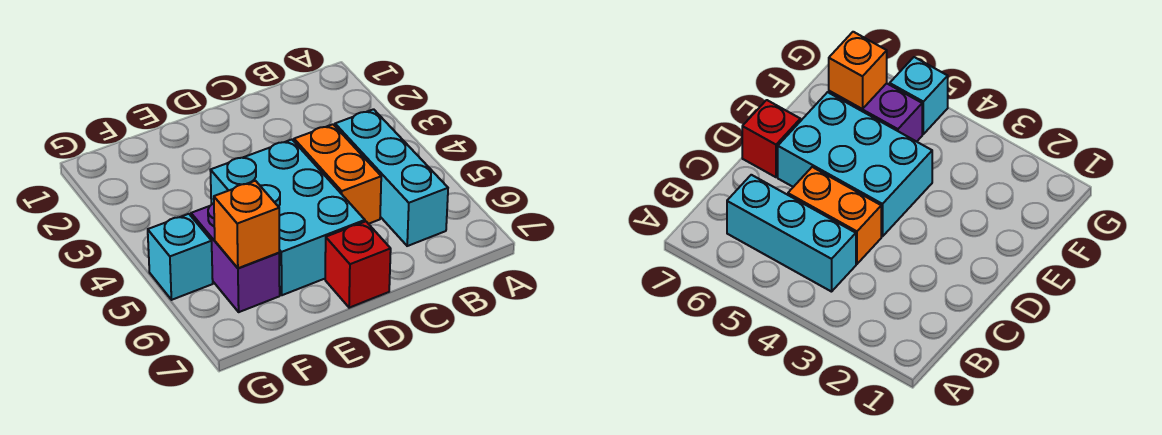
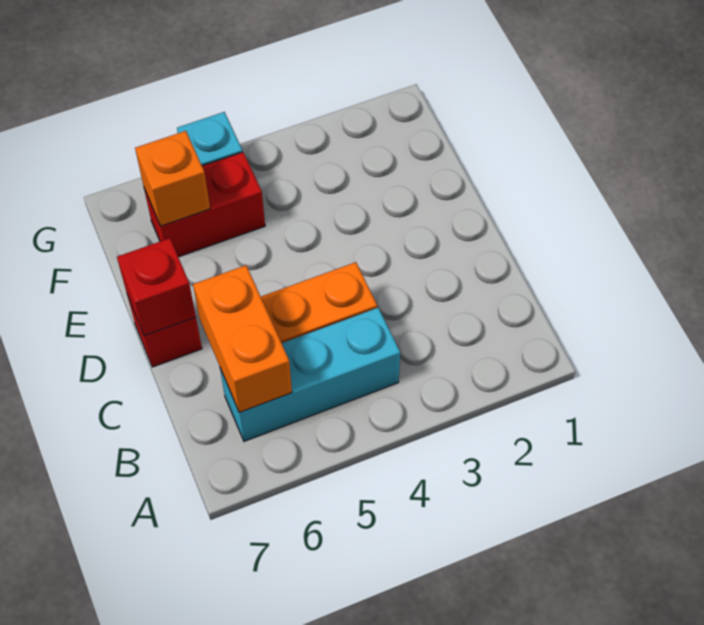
none -> orange brick B6:C6 level 2
cyan brick D4:E6 level 1 -> none
none -> red brick D7 level 2
purple brick F5:F6 level 1 -> red brick F5:F6 level 1

